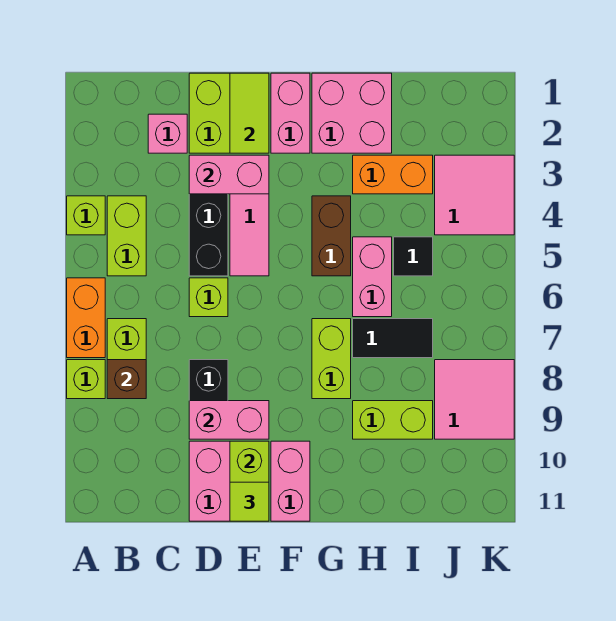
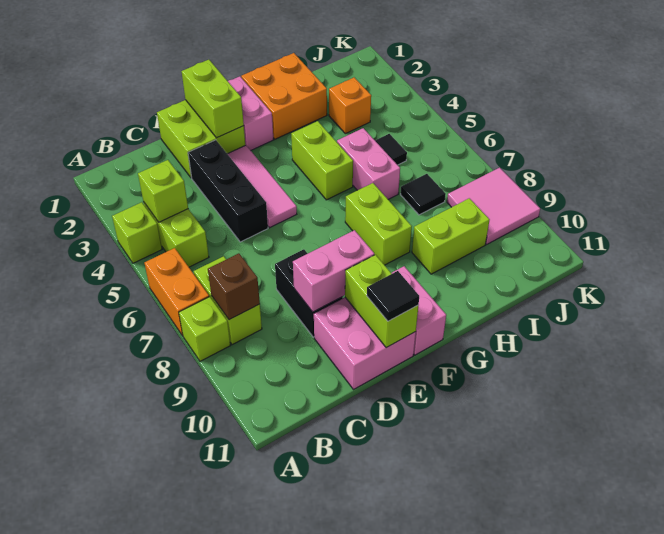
pink brick C2 level 1 -> none
pink brick D3:E3 level 2 -> none
lime brick D6 level 1 -> lime brick B4 level 2
lime tile E1:E2 level 2 -> lime brick E1:E2 level 2
lime tile E11 level 3 -> black tile E11 level 3
pink brick G1:H2 level 1 -> orange brick G1:H2 level 1
brown brick G4:G5 level 1 -> lime brick G4:G5 level 1
orange brick H3:I3 level 1 -> orange brick I3 level 1
black tile H7:I7 level 1 -> black tile I7 level 1
pink tile J3:K4 level 1 -> none

